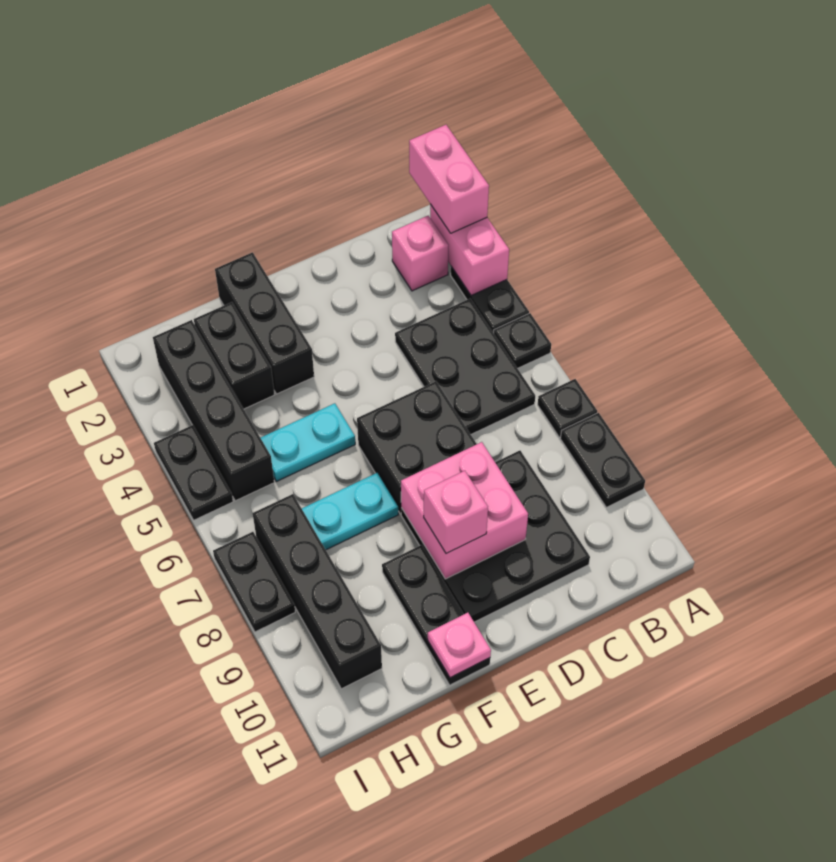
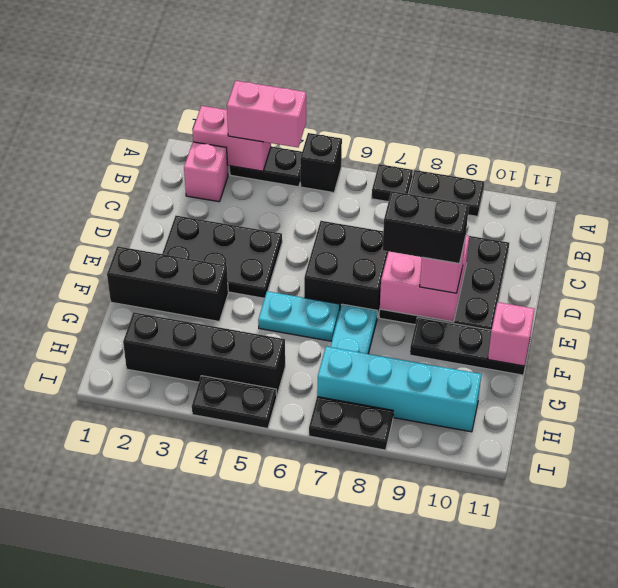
pink brick A1:A2 level 3 -> pink brick A3:A4 level 3
black plate A5 level 1 -> black brick A5 level 1
black plate B4:C6 level 1 -> black plate D2:E4 level 1
cyan plate F5:G5 level 1 -> cyan plate F5:F6 level 1
pink plate F11 level 2 -> pink brick F11 level 2
black brick G2:G3 level 1 -> black brick E8:E9 level 4
black brick H7:H10 level 1 -> cyan brick H7:H10 level 1

